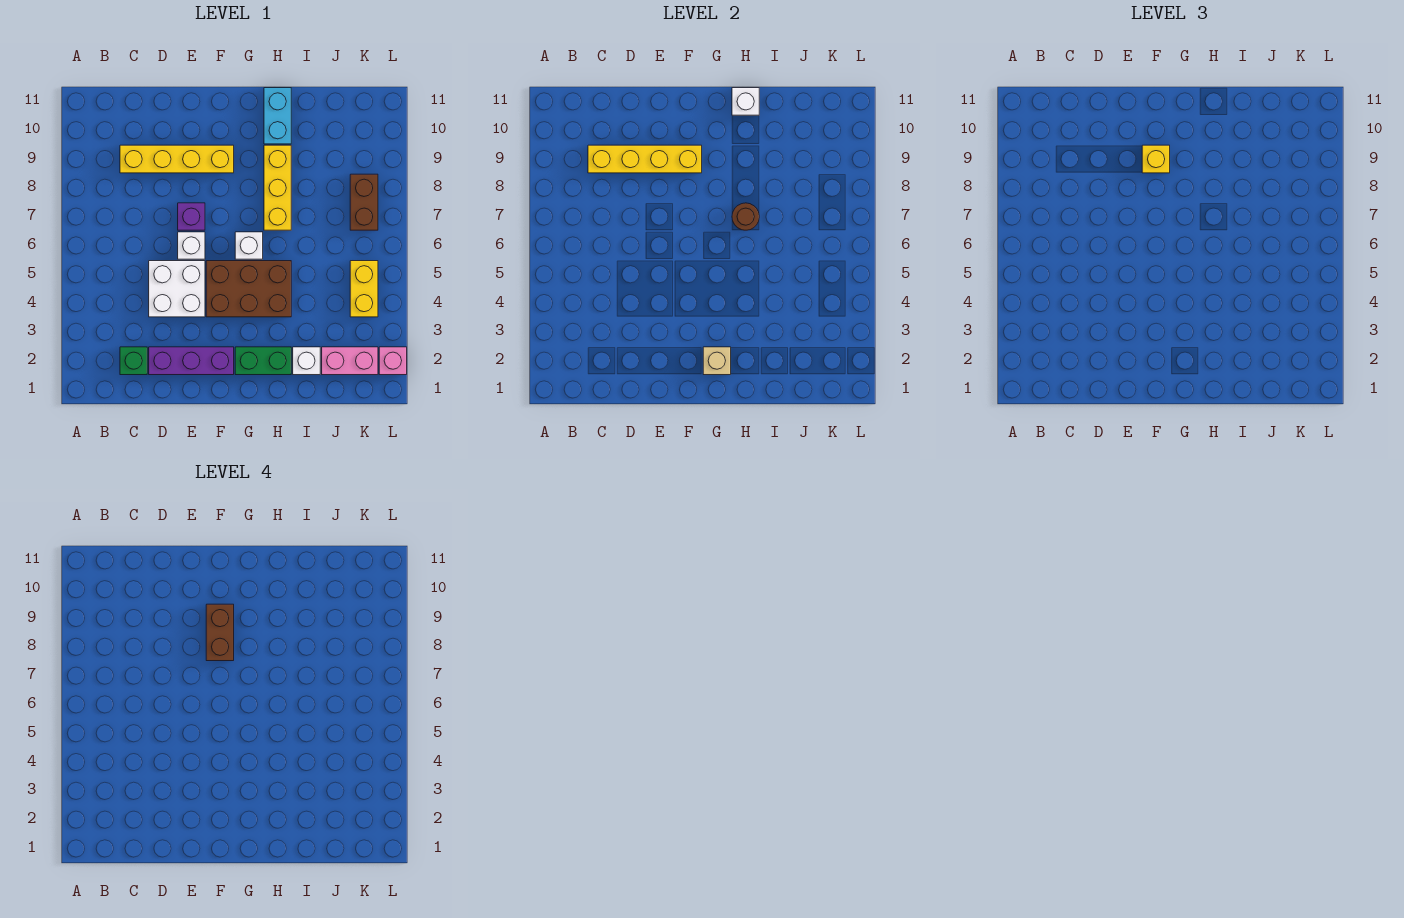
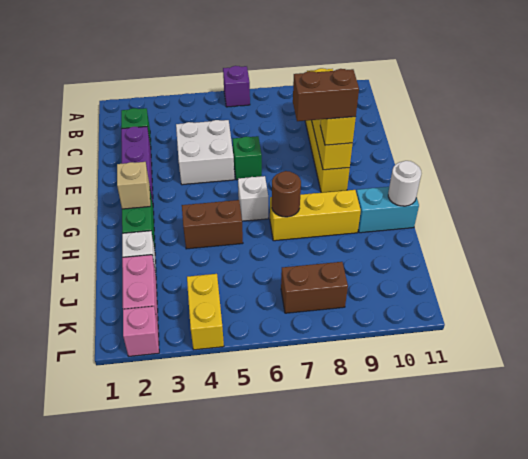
white brick E6 level 1 -> green brick E6 level 1
purple brick E7 level 1 -> purple brick A6 level 1
brown brick F4:H5 level 1 -> brown brick H4:H5 level 1
white brick H11 level 2 -> white round brick H11 level 2
yellow brick K4:K5 level 1 -> yellow brick K4:L4 level 1

